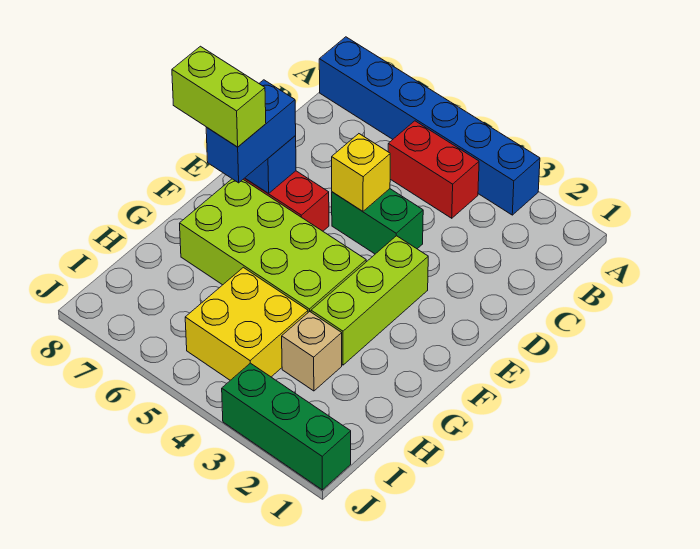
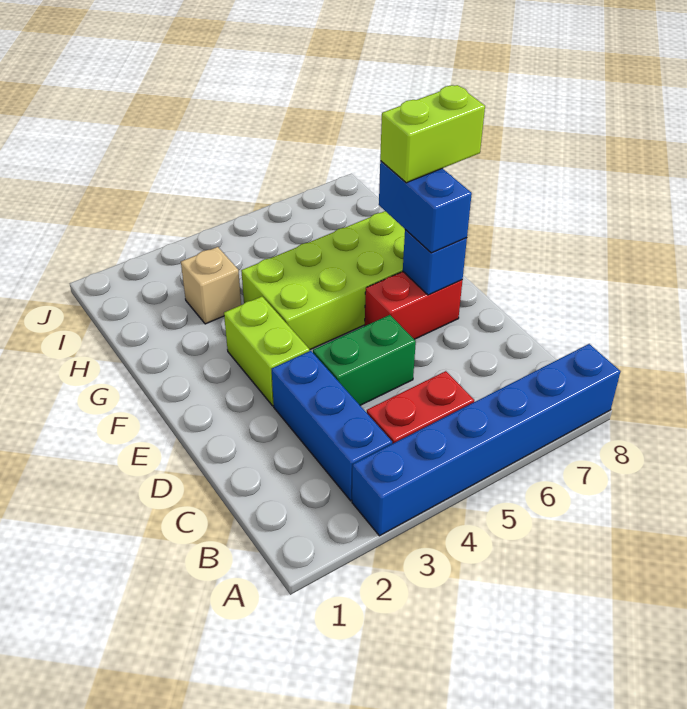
none -> blue brick B3:D3 level 1
yellow brick D5 level 2 -> none
lime brick E3:G3 level 1 -> lime brick E3:F3 level 1
yellow brick H4:I5 level 1 -> none
green brick J1:J3 level 1 -> none

